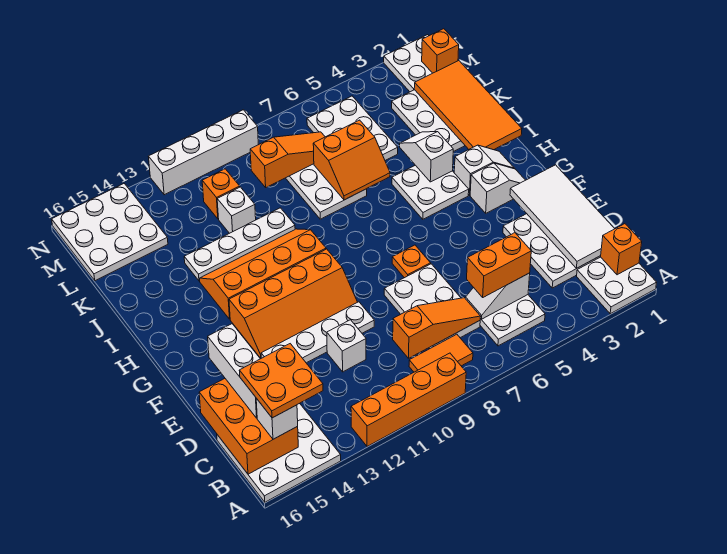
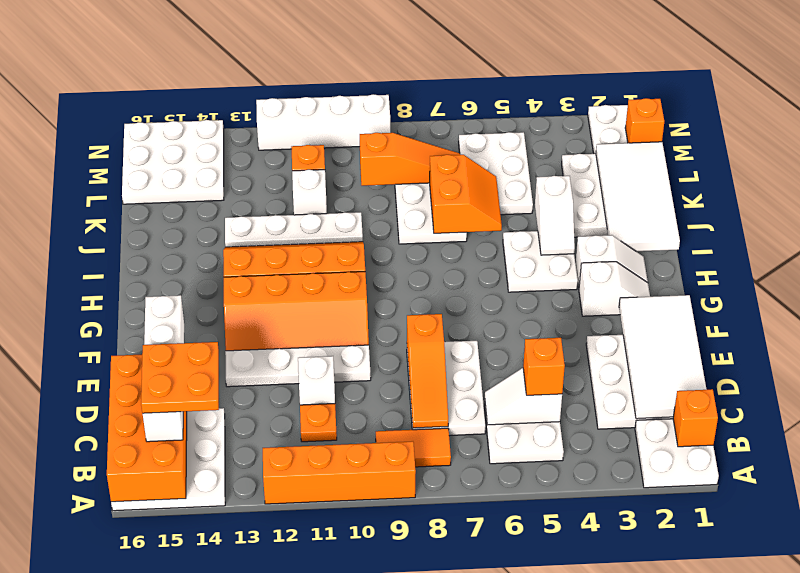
orange brick B15:D16 level 2 -> orange brick A15:D16 level 2
orange brick C5:C6 level 3 -> orange brick C5 level 3
orange slope C7:C9 level 2 top 9 -> orange slope C8:E8 level 2 top E
orange plate F7 level 1 -> orange plate C11 level 1
orange tile I1:L2 level 2 -> white tile I1:L2 level 2
white slope I4:J4 level 2 top I -> white slope I4:J4 level 2 top J
orange slope J6:K7 level 2 top K -> orange slope J6:K7 level 2 top 7

